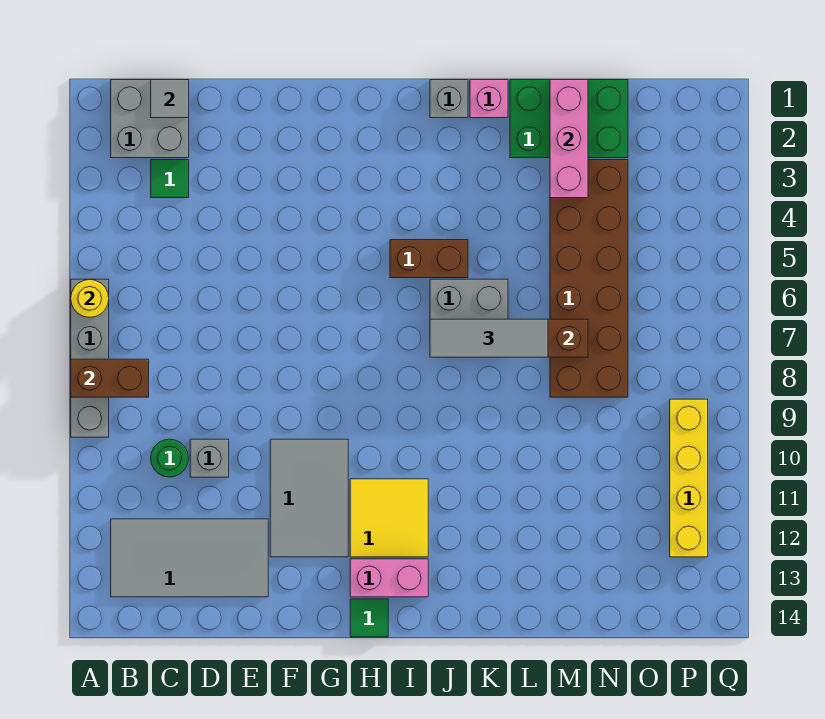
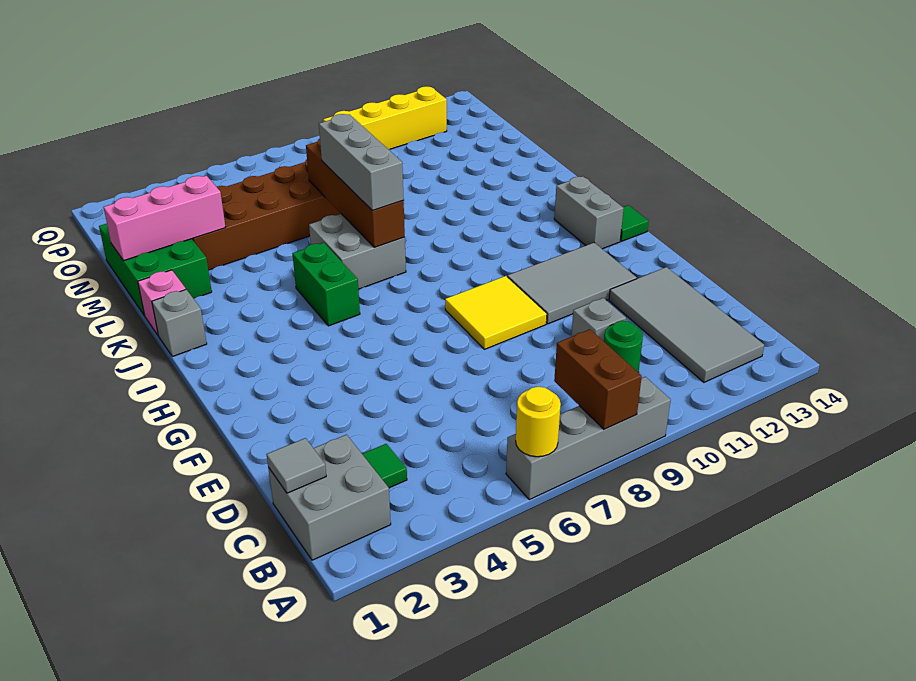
yellow tile H11:I12 level 1 -> yellow tile F8:G9 level 1
pink brick H13:I13 level 1 -> grey brick H13:I13 level 1
brown brick I5:J5 level 1 -> green brick I5:J5 level 1
grey tile J7:L7 level 3 -> grey brick J7:L7 level 3

